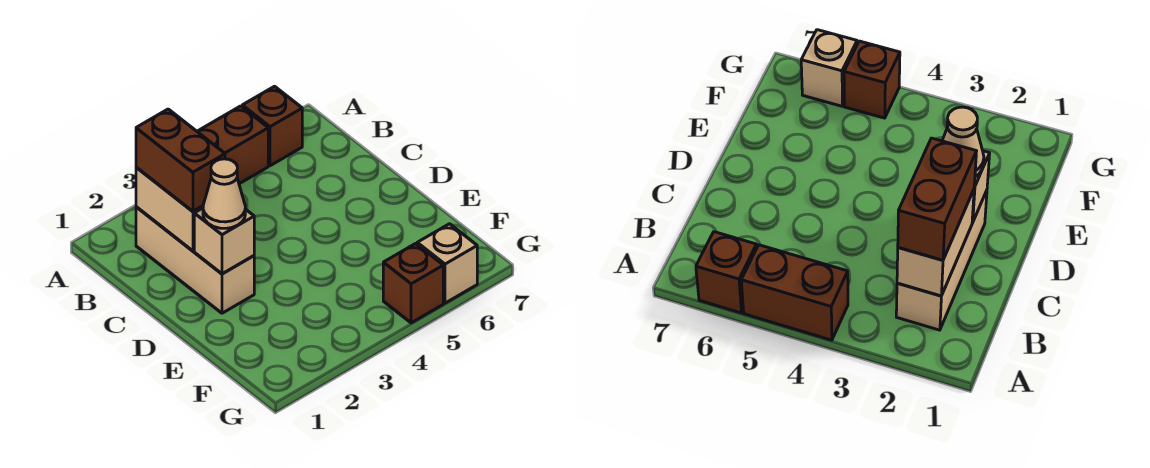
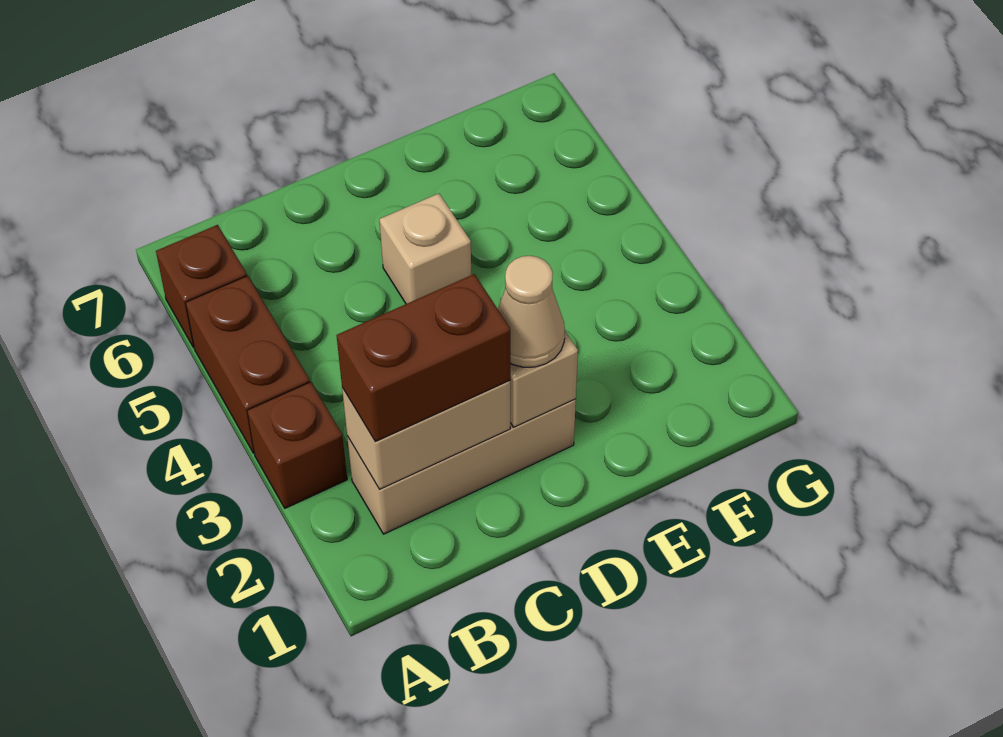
brown brick G5 level 1 -> brown brick A3 level 1
tan brick G6 level 1 -> tan brick D5 level 1

